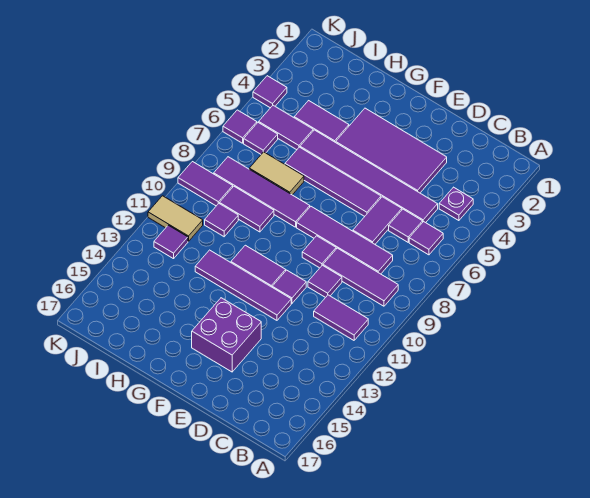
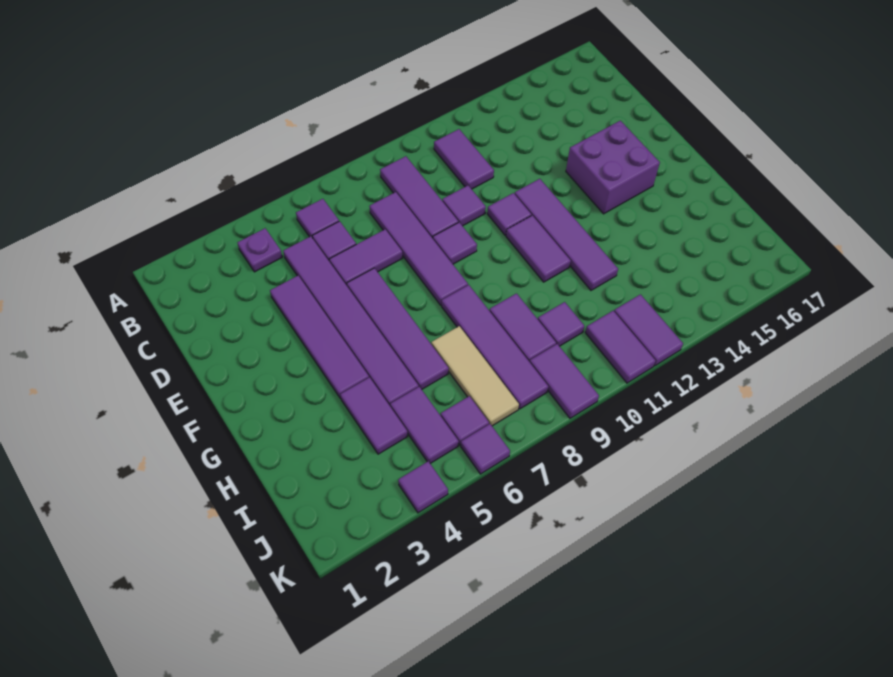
purple tile D3:G4 level 1 -> purple tile D4:G4 level 1
tan tile H7:I7 level 1 -> tan tile H7:J7 level 1
tan tile J11:K11 level 1 -> purple tile J11:K11 level 1
purple tile J12 level 1 -> purple tile J12:K12 level 1

